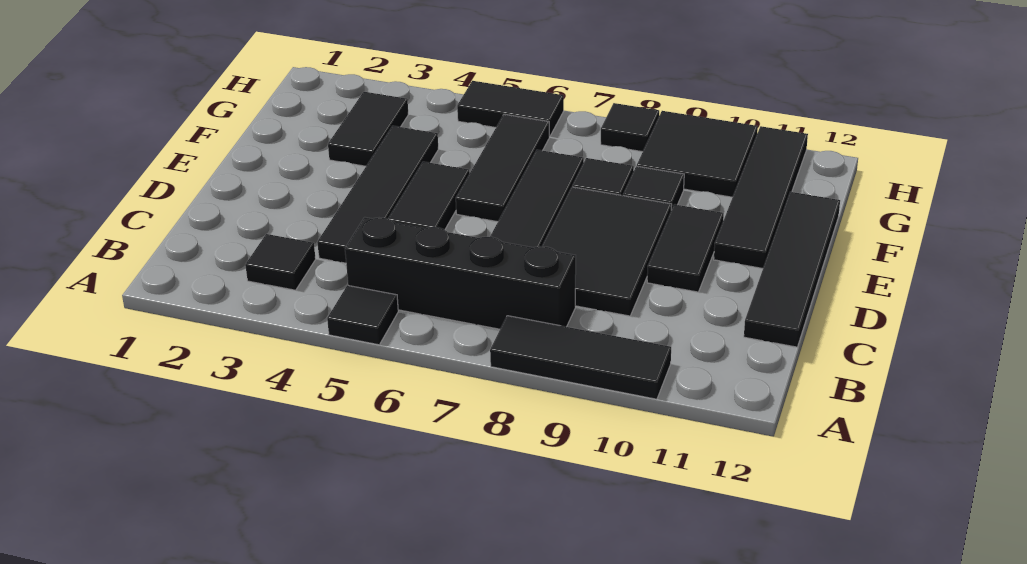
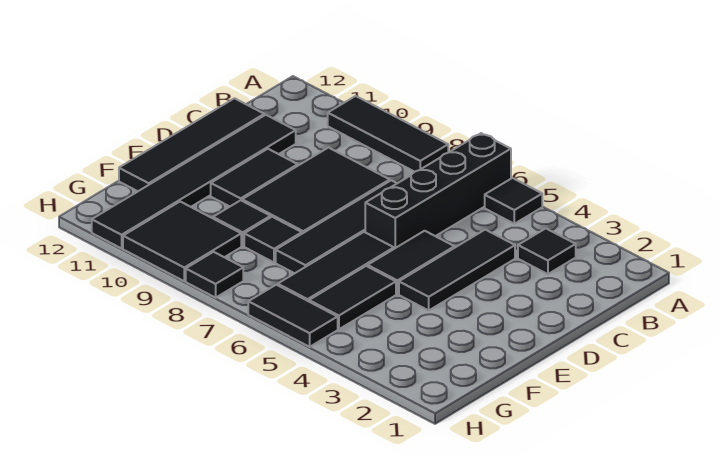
black brick B5:B8 level 1 -> black brick A6:D6 level 1
black tile C4:F4 level 1 -> black tile C4:E4 level 1
black tile E11:H11 level 1 -> black tile C11:H11 level 1
black tile F3:G3 level 1 -> black tile F5:G5 level 1

